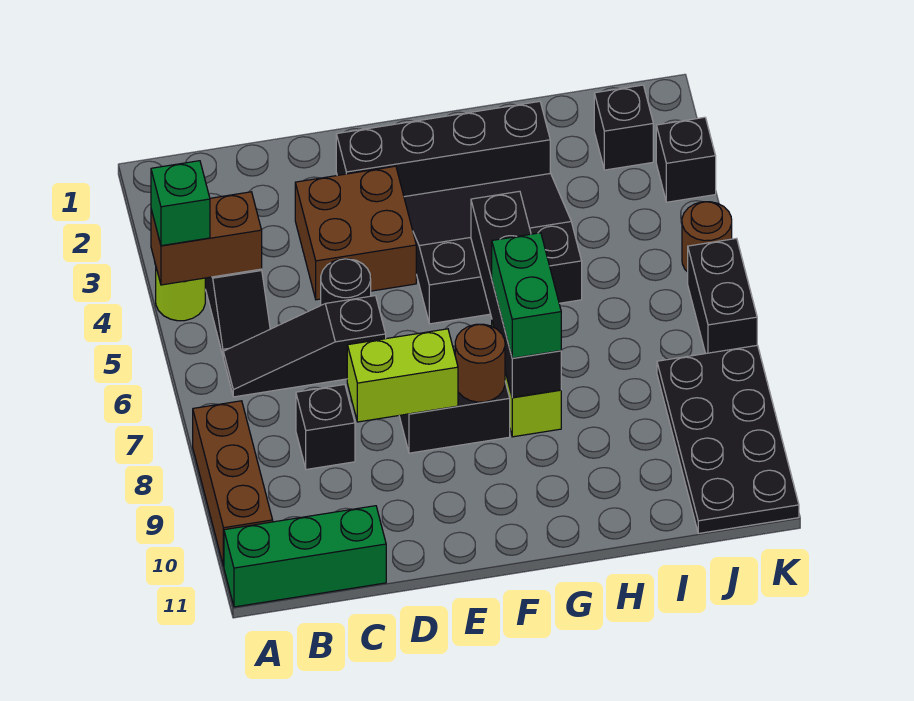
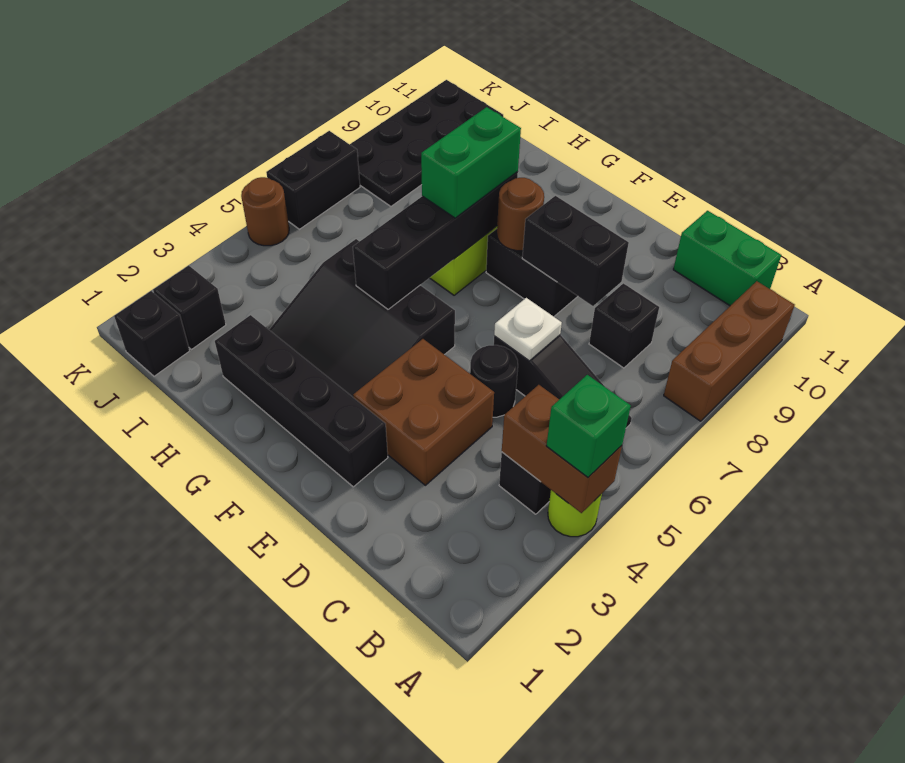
green brick A11:C11 level 1 -> green brick B11:C11 level 1
none -> white plate D6 level 2
lime brick D8:E8 level 2 -> black brick D8:E8 level 2
black brick K3 level 1 -> black brick J1 level 1

